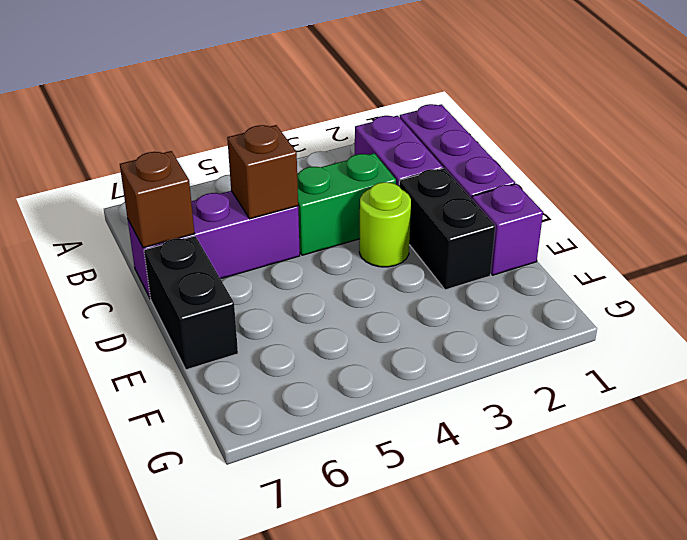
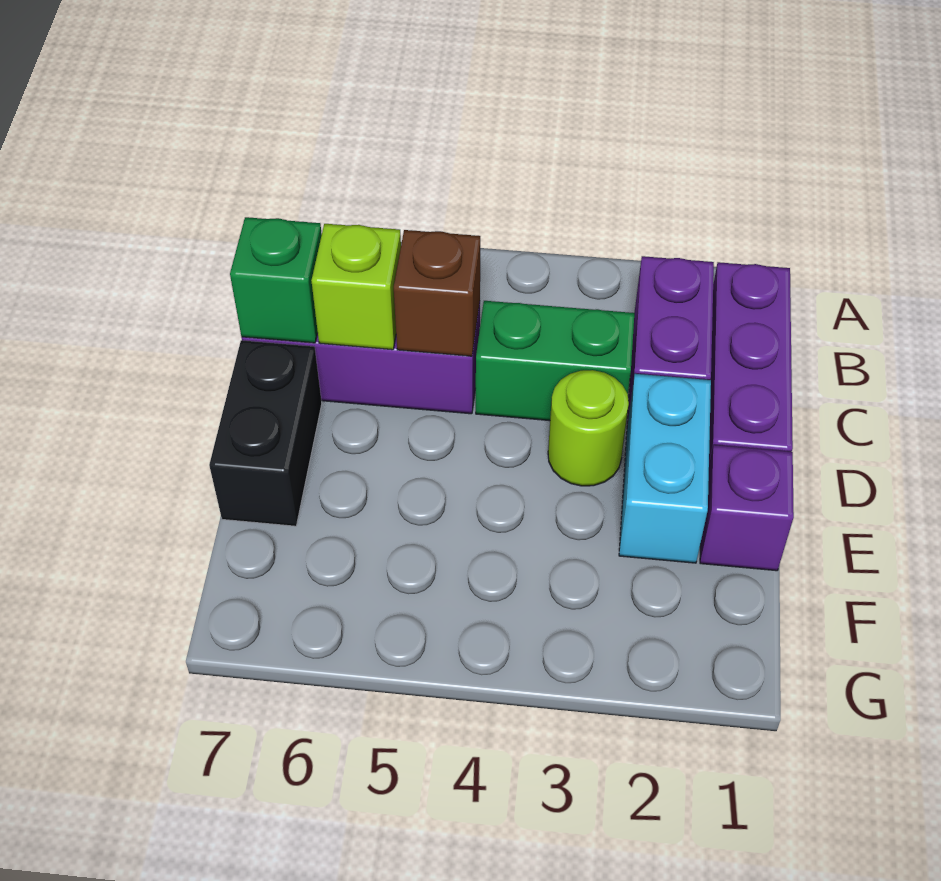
none -> lime brick C6 level 2
brown brick C7 level 2 -> green brick C7 level 2
black brick D2:E2 level 1 -> cyan brick D2:E2 level 1

